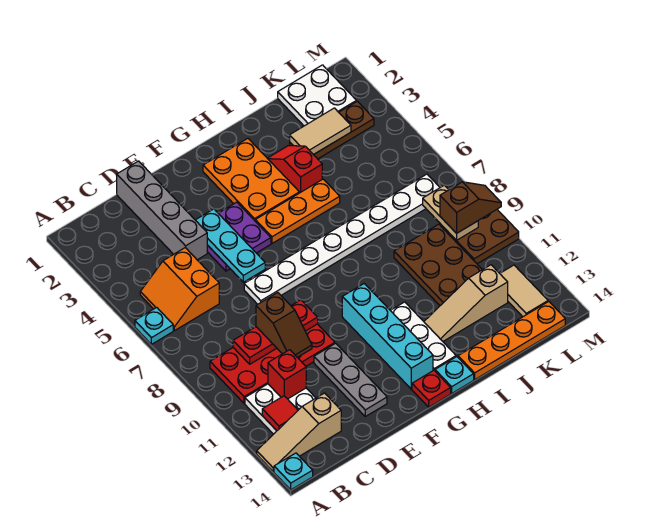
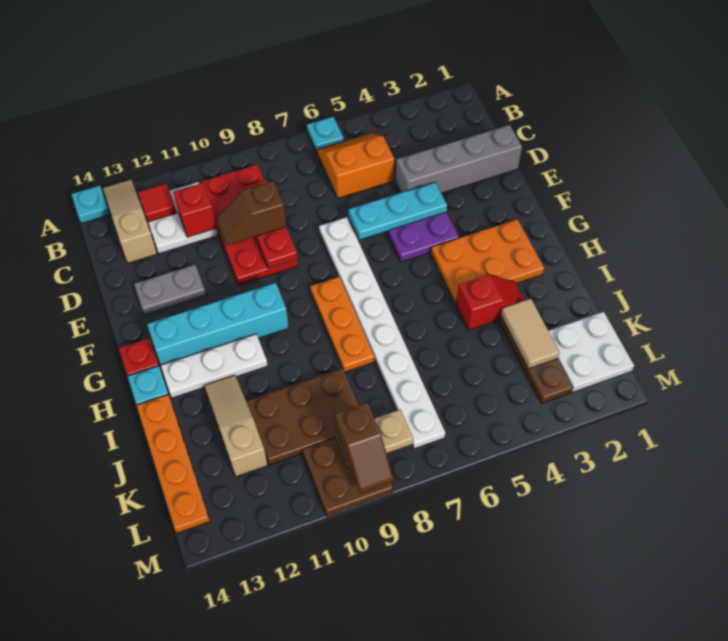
grey plate E11:E13 level 1 -> grey plate E12:E13 level 1
orange plate G5:I5 level 1 -> orange plate G8:I8 level 1
tan tile L12:L13 level 1 -> none

